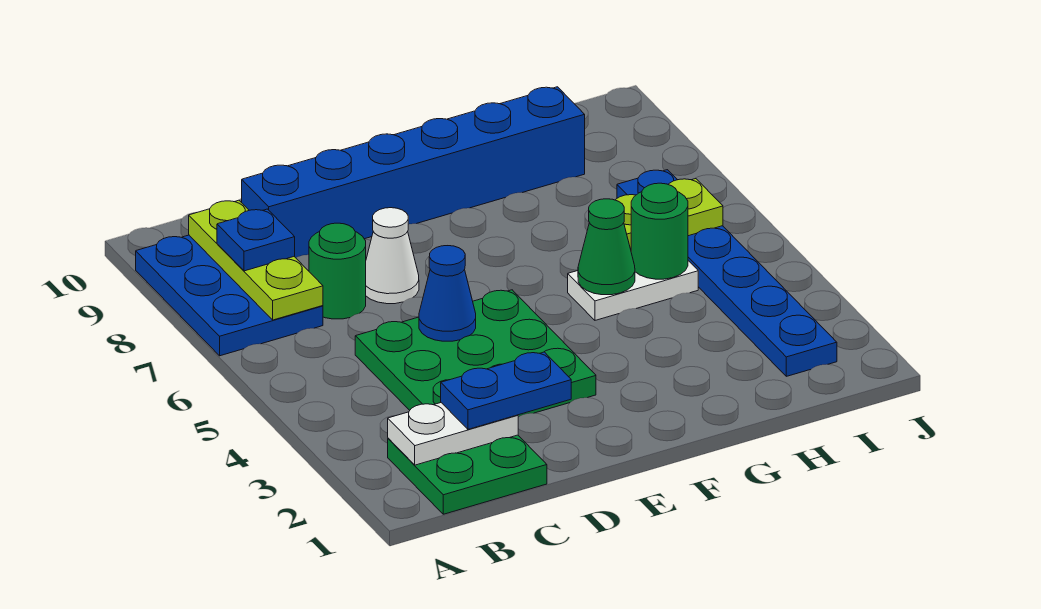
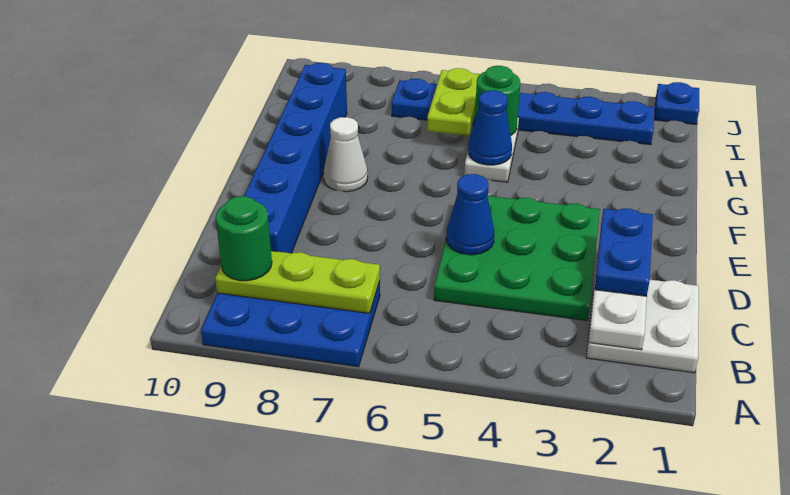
green plate B1:C2 level 1 -> white plate B1:C2 level 1
blue plate B8 level 3 -> blue plate J1 level 1
green round brick C7 level 1 -> green round brick B9 level 3
white cone D7 level 1 -> white cone F8 level 1
green cone G5 level 2 -> blue cone G5 level 2

